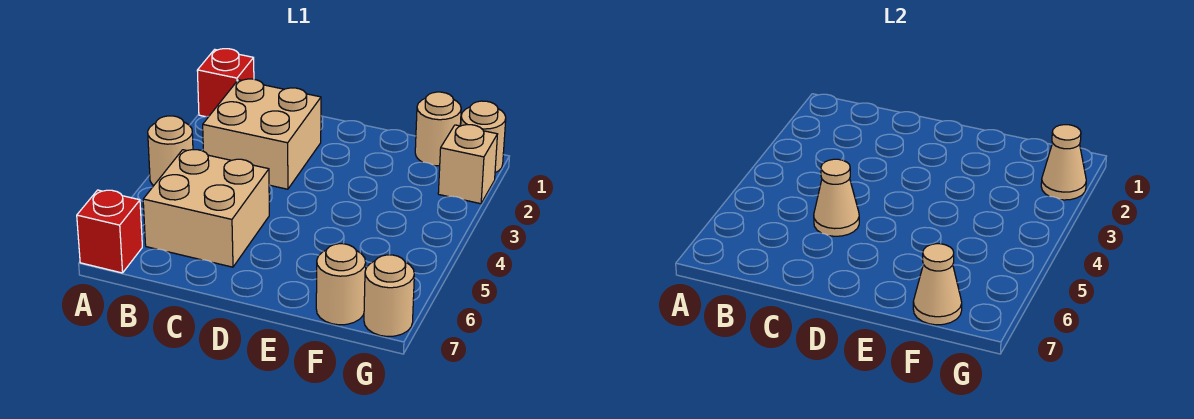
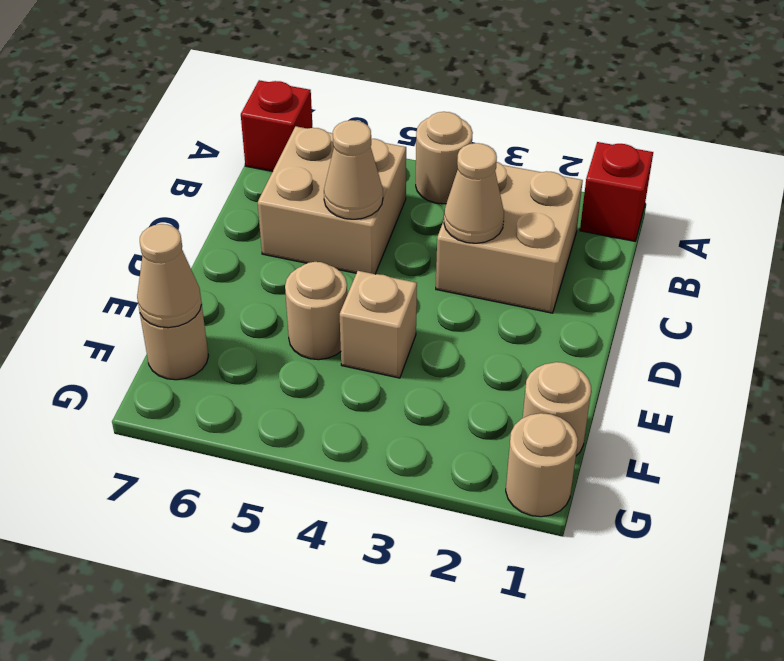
tan brick G2 level 1 -> tan brick E4 level 1
tan cone G2 level 2 -> tan cone C3 level 2
tan round brick G7 level 1 -> tan round brick E5 level 1

